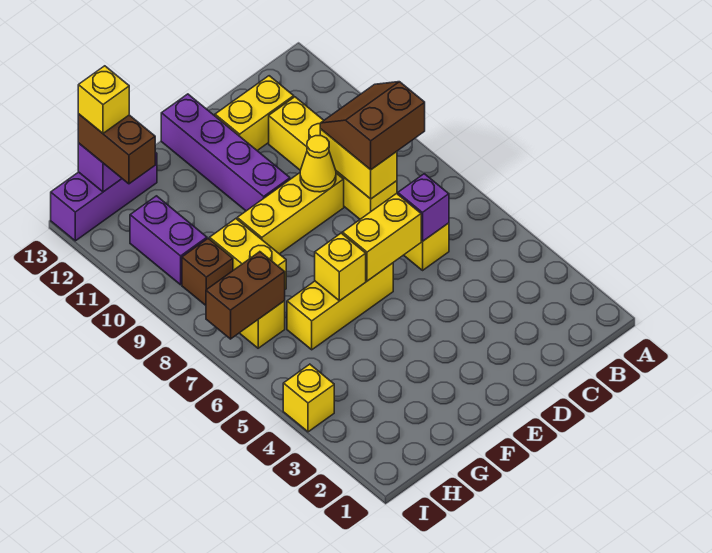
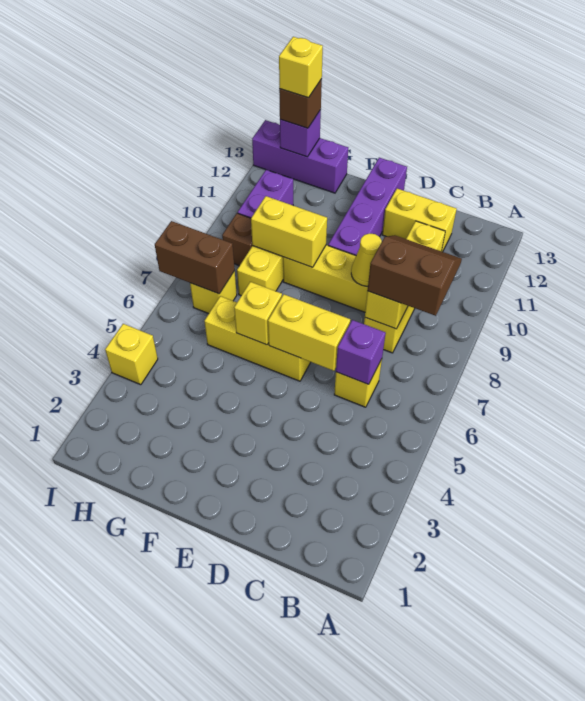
none -> yellow brick F9:G9 level 2
brown brick H12:H13 level 3 -> brown brick H13 level 3

